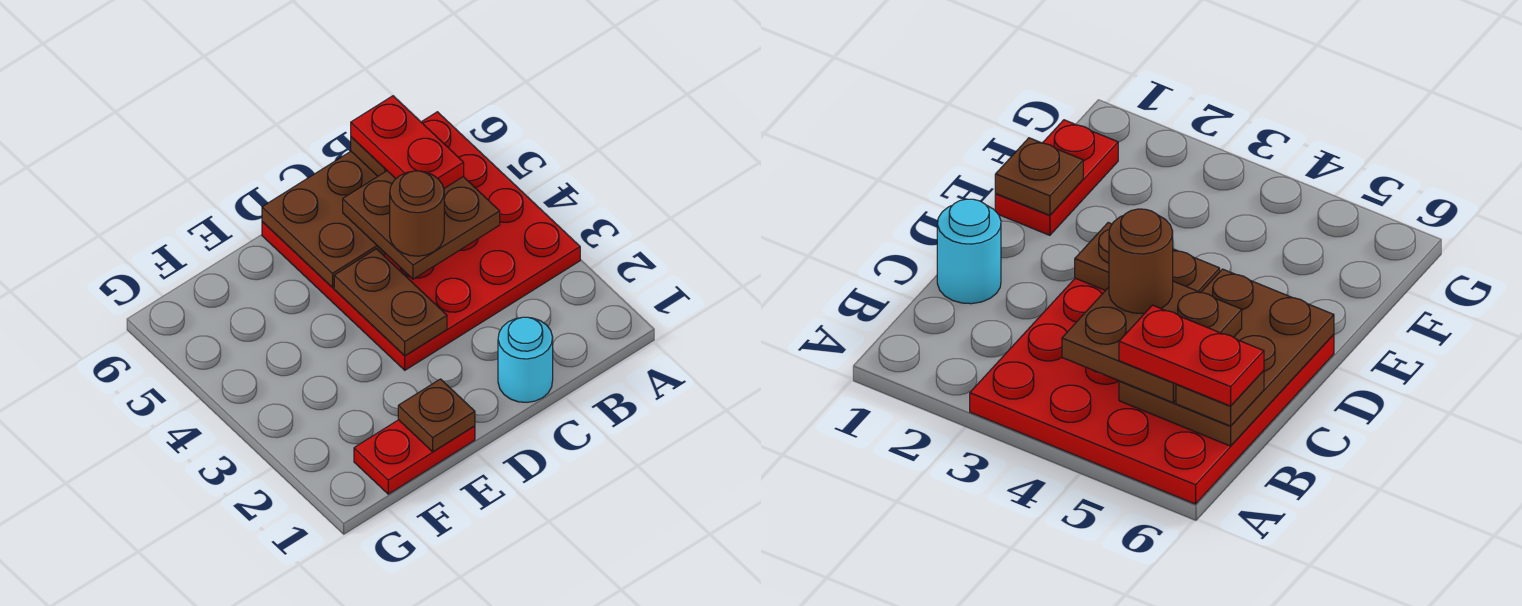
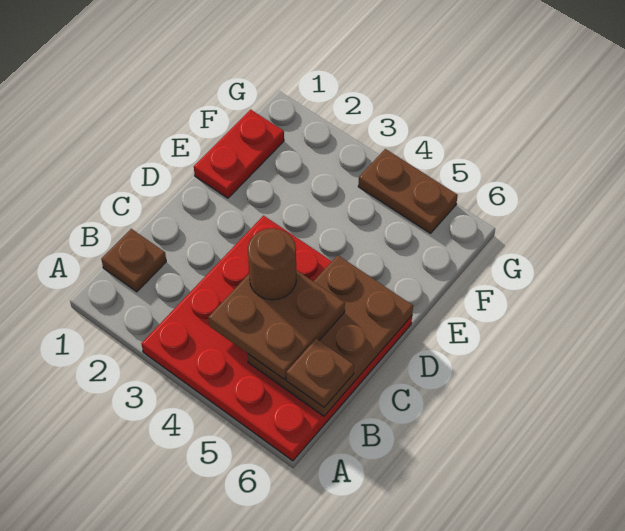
red plate B5:B6 level 4 -> none
cyan round brick C1 level 1 -> none
brown plate D3:D4 level 2 -> brown plate G4:G5 level 1
brown plate E1 level 2 -> brown plate B1 level 1

